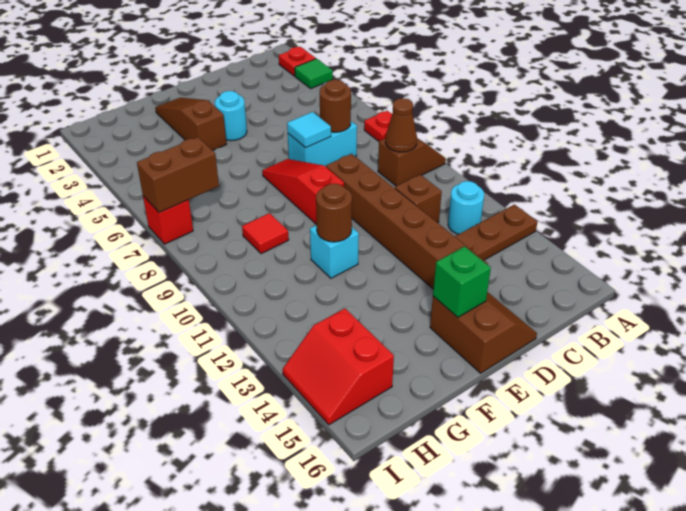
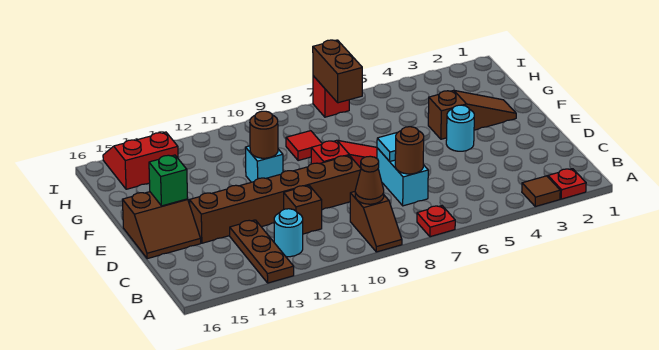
green tile A3 level 1 -> brown tile A3 level 1

